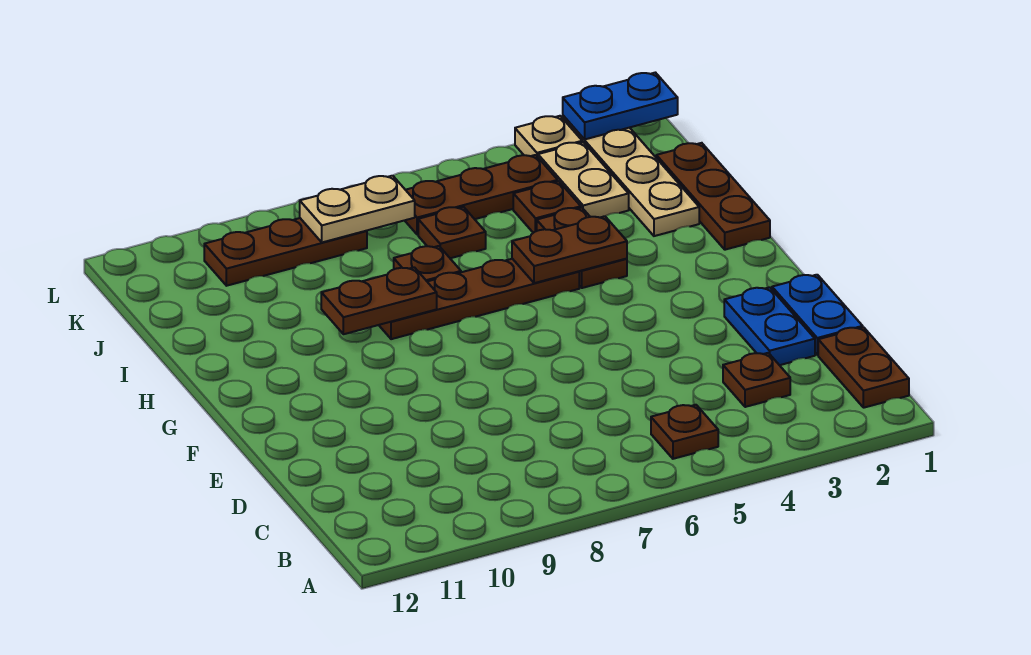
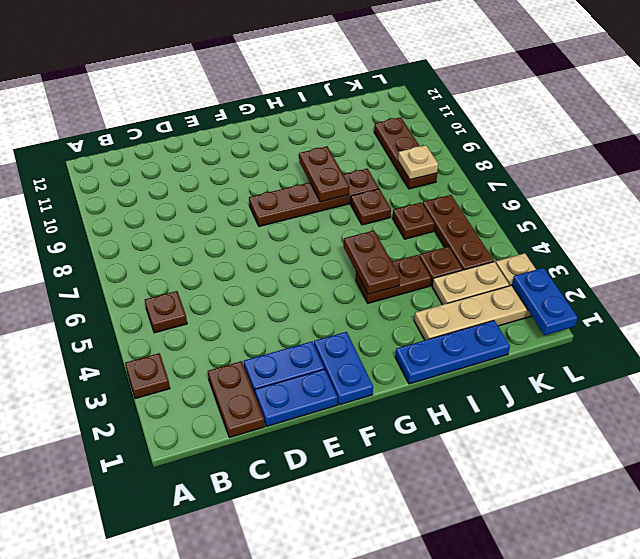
brown plate B1:C1 level 1 -> brown plate C1:C2 level 1
brown plate C3 level 1 -> brown plate A3 level 1
none -> blue plate F1:F2 level 1
brown plate H1:J1 level 1 -> blue plate H1:J1 level 1
brown plate H5:H8 level 1 -> brown plate F8:I8 level 1
tan plate K7:K8 level 2 -> tan plate K8 level 2

